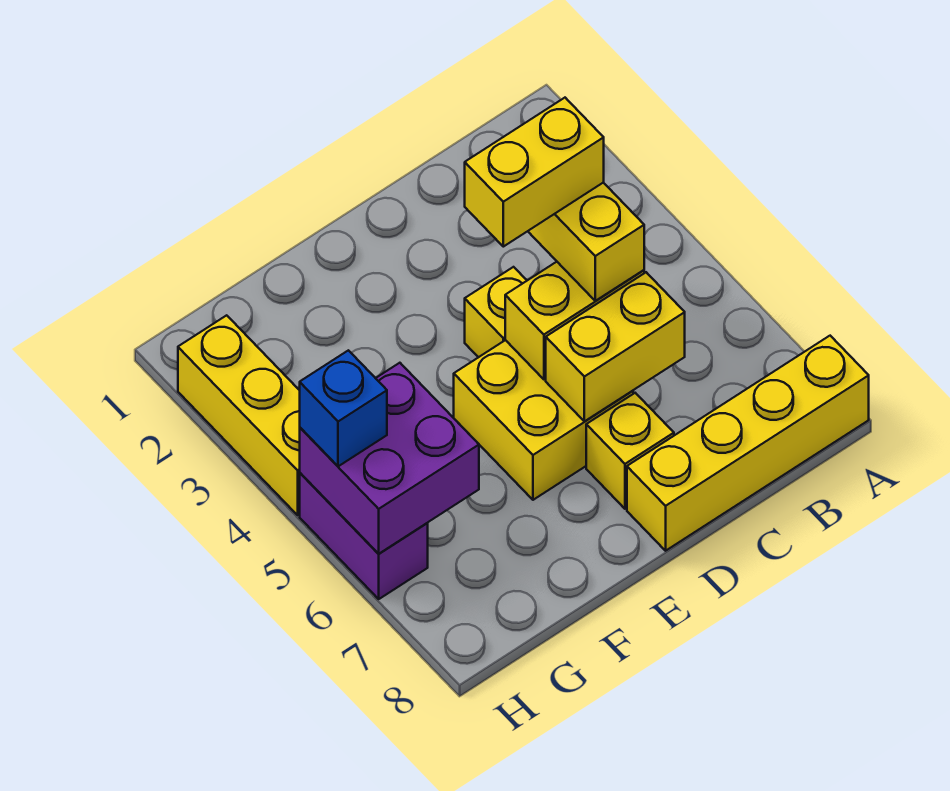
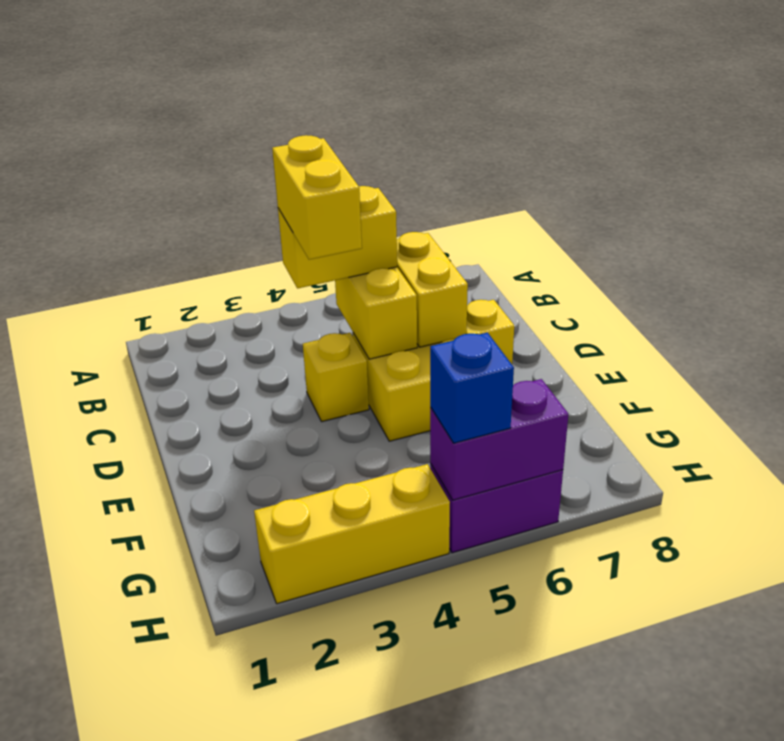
yellow brick A8:D8 level 1 -> none
purple brick G5:H6 level 2 -> purple brick H5:H6 level 2

